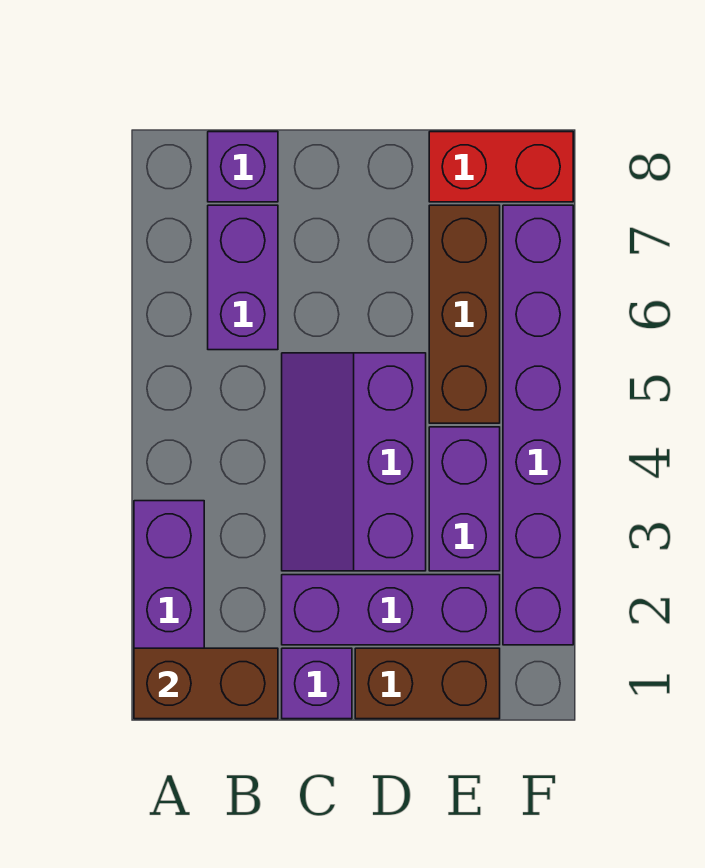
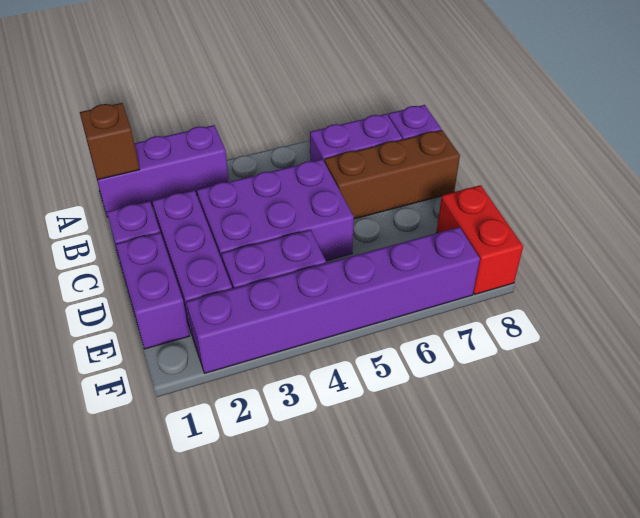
brown brick A1:B1 level 2 -> brown brick A1 level 2
purple slope C3:D5 level 1 top D -> purple brick C3:D5 level 1
brown brick D1:E1 level 1 -> purple brick D1:E1 level 1
brown brick E5:E7 level 1 -> brown brick C6:C8 level 1

